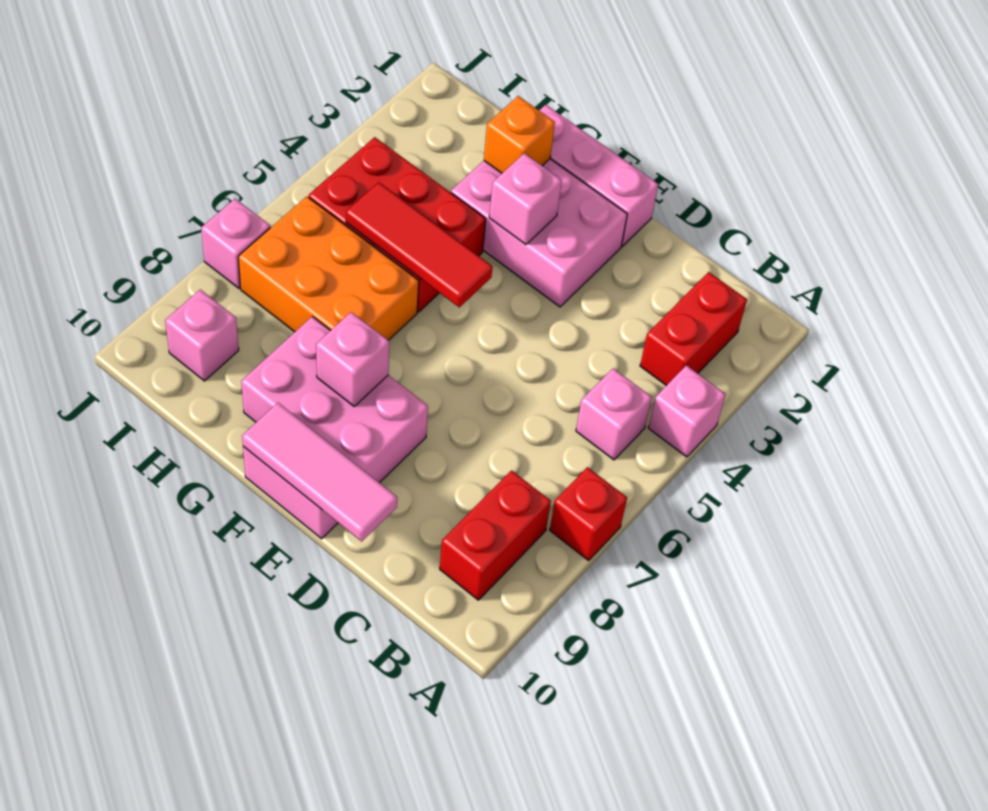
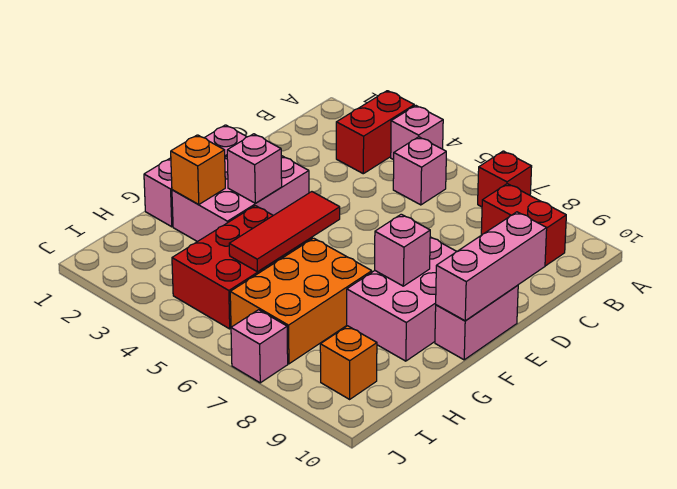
red brick B2:B3 level 1 -> red brick A3:B3 level 1
pink tile D10:F10 level 2 -> pink brick D10:F10 level 2
pink brick I9 level 1 -> orange brick I9 level 1

